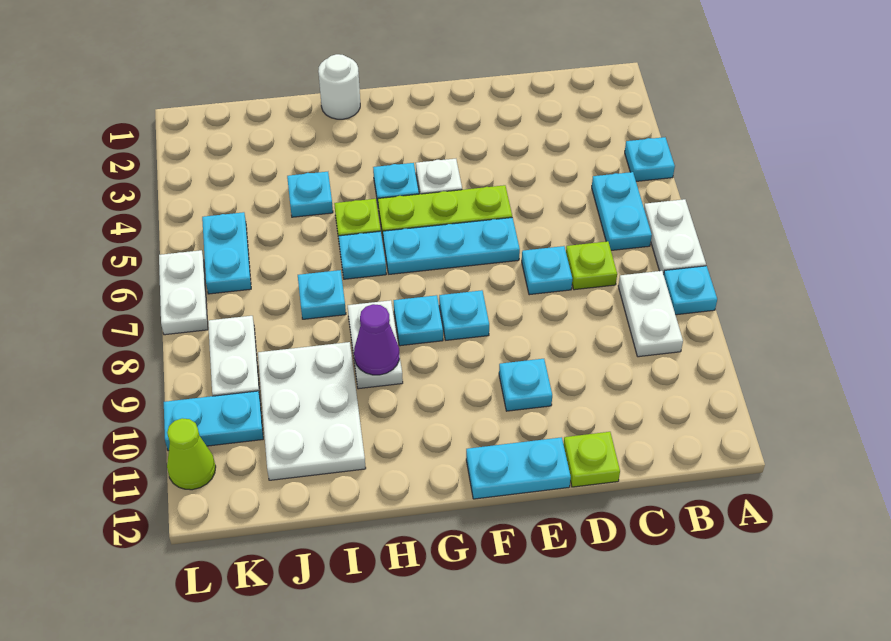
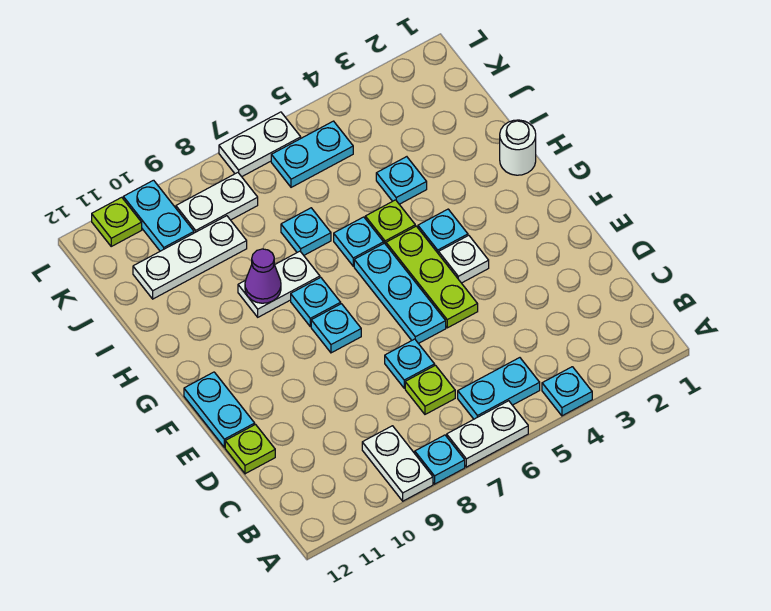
white plate B8:B9 level 1 -> white plate A9:B9 level 1
cyan plate E10 level 1 -> none
white plate I9:J11 level 1 -> white plate J9:J11 level 1
lime cone L11 level 1 -> lime plate L11 level 1

